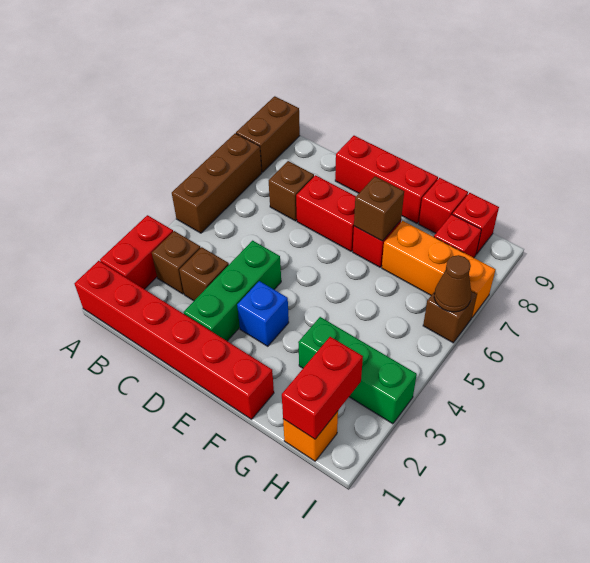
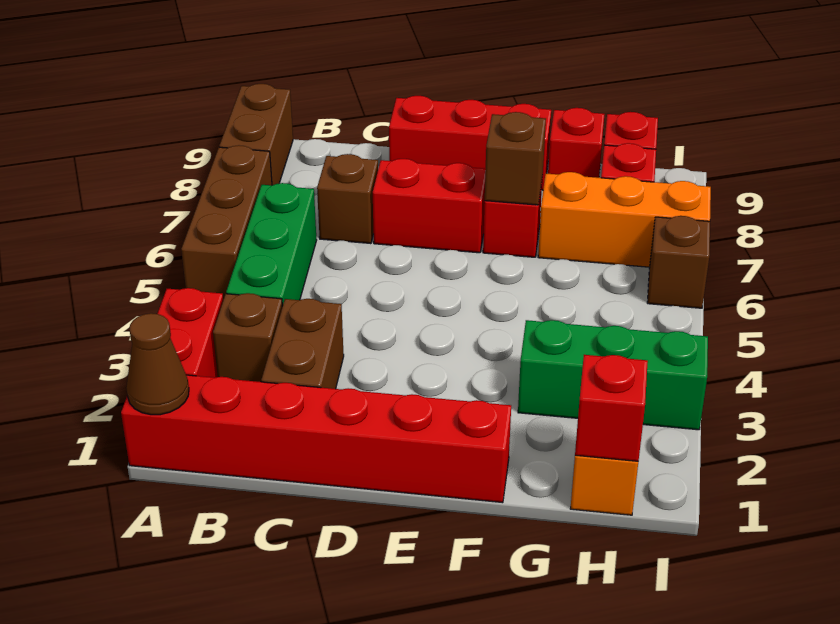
brown brick C3 level 1 -> brown brick C2:C3 level 1
green brick D2:D4 level 1 -> green brick B4:B6 level 1
blue brick E3 level 1 -> none
red brick H1:H2 level 2 -> red brick H1 level 2
brown cone I6 level 2 -> brown cone A1 level 2

